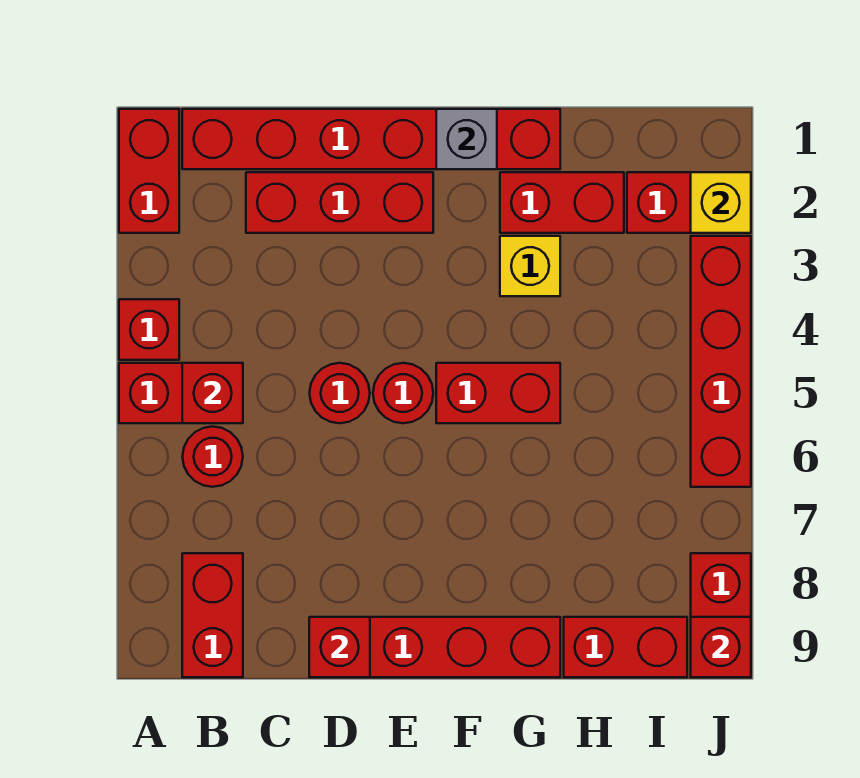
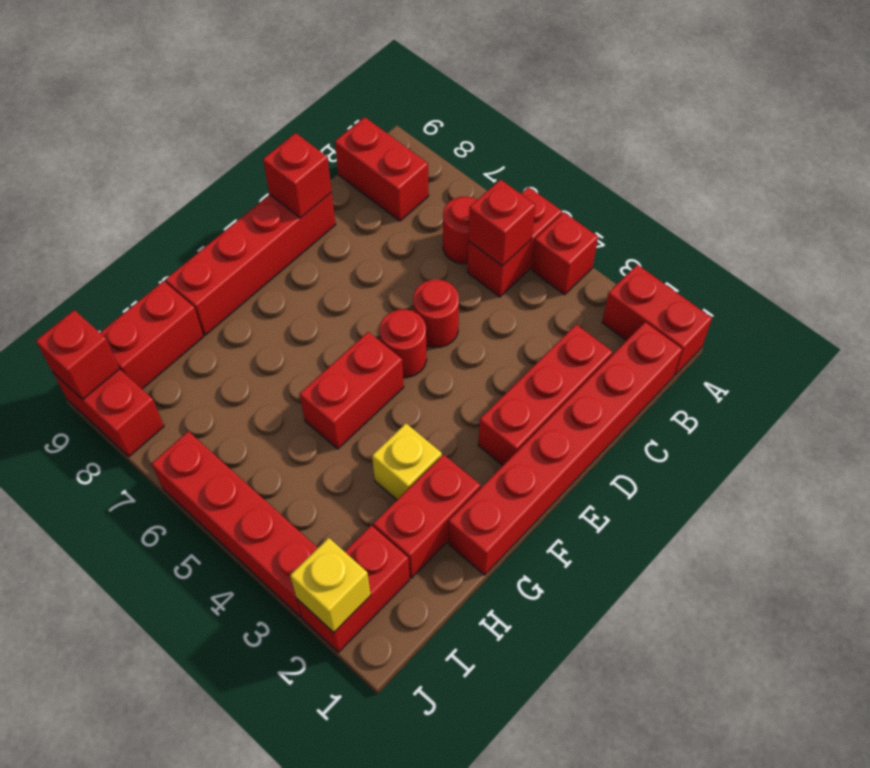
grey brick F1 level 2 -> none

